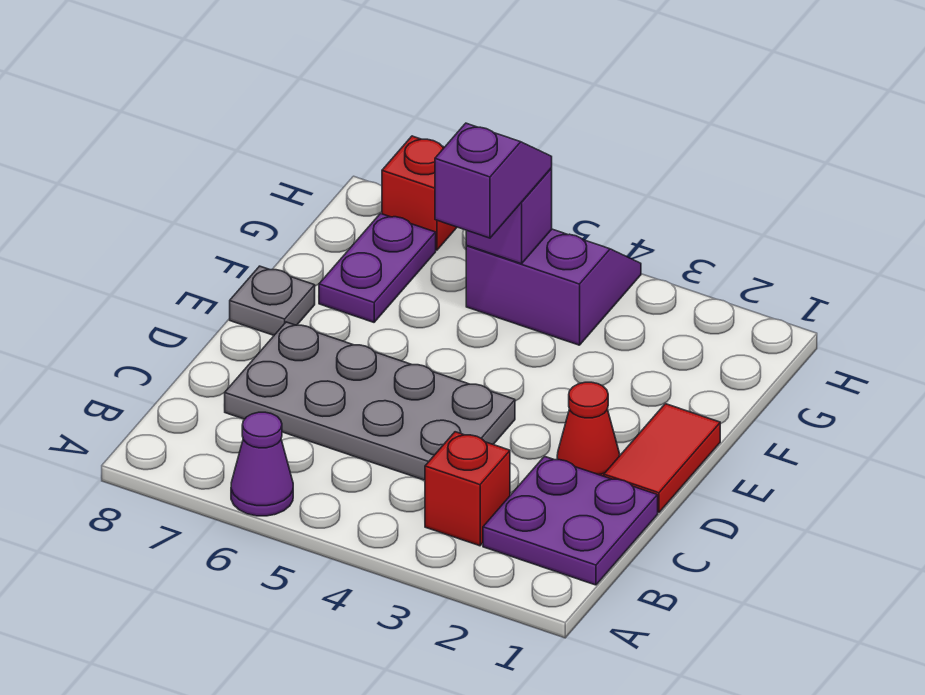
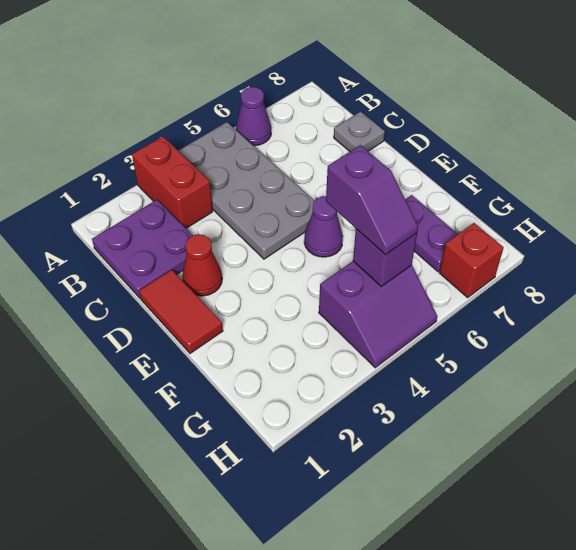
red brick B3 level 1 -> red brick A3:B3 level 1
grey plate C4:D7 level 1 -> grey plate A4:D5 level 1
none -> purple cone E5 level 1
grey plate E8 level 1 -> grey plate C8 level 1

